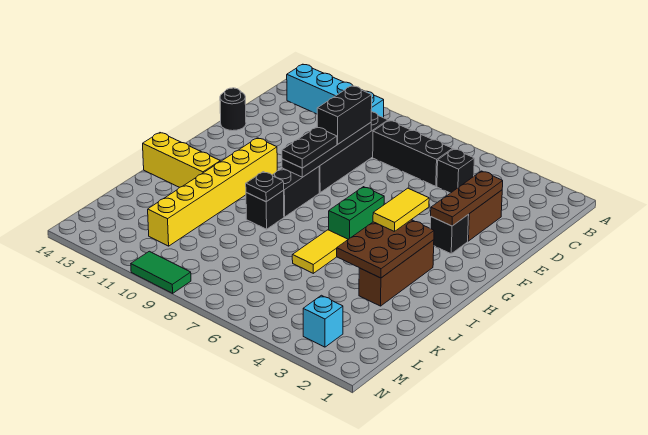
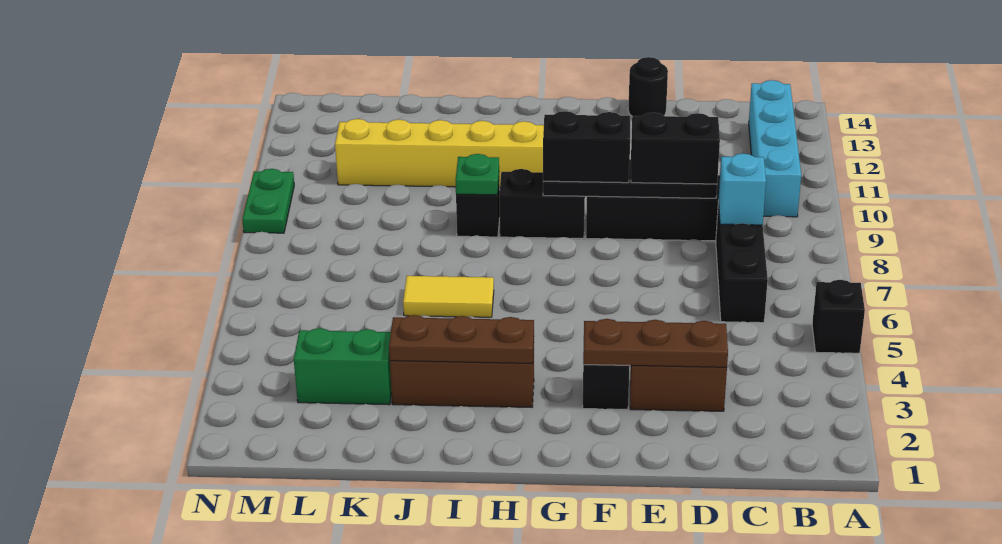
black brick C5 level 1 -> black brick A5 level 1
black plate F9:G9 level 3 -> black brick F9:G9 level 3
yellow tile G4:H4 level 3 -> none
green brick G6:H6 level 1 -> green brick K3:L3 level 1
brown plate H3:J4 level 2 -> brown plate H3:J3 level 2
black plate I9 level 2 -> green plate I9 level 2
yellow brick I12:I14 level 1 -> none
cyan brick M3 level 1 -> cyan brick C8 level 2
green tile N9:N10 level 1 -> green plate N9:N10 level 1

